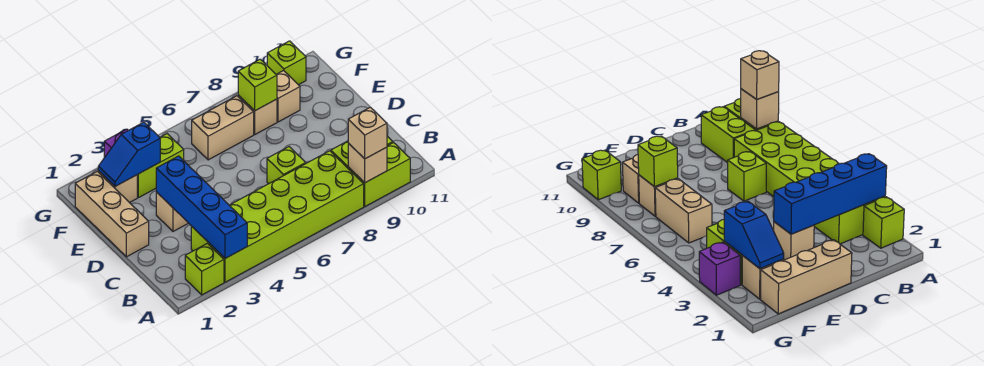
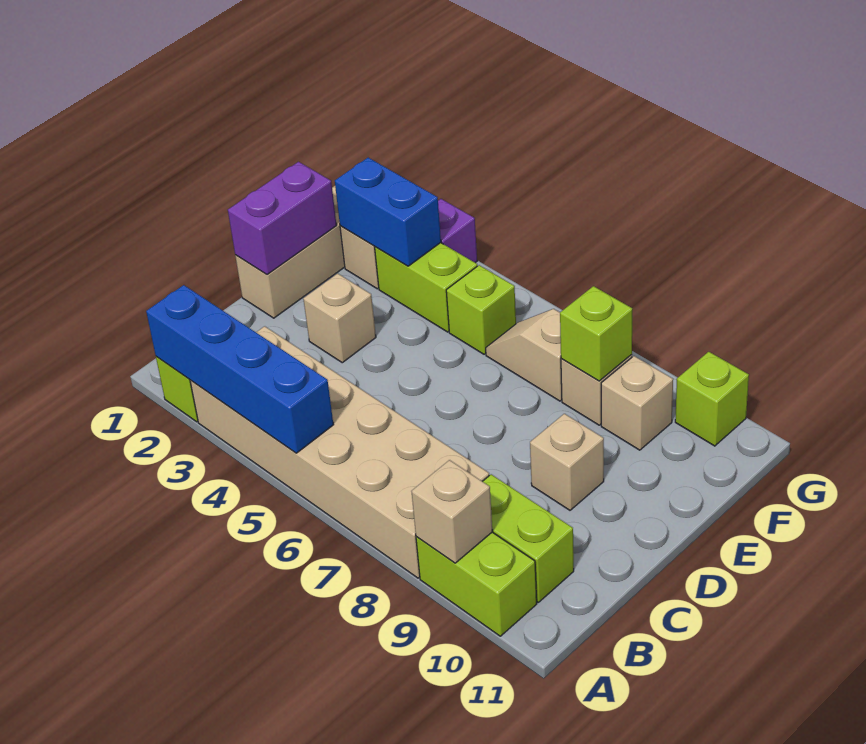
lime brick A3:B8 level 1 -> tan brick A3:B8 level 1
blue brick A3:D3 level 2 -> blue brick A2:A5 level 2
tan brick A9 level 3 -> tan brick D9 level 1
lime brick C7 level 1 -> lime brick F5 level 1
none -> purple brick D1:E1 level 2
blue slope F2:F3 level 2 top 3 -> blue brick F2:F3 level 2
tan brick F6:F7 level 1 -> tan slope F6:F7 level 1 top 7

